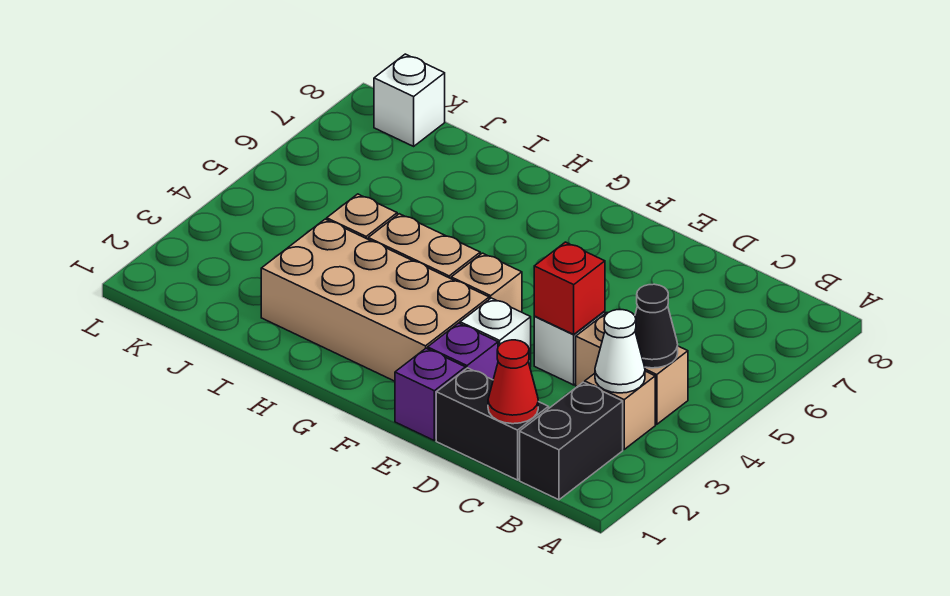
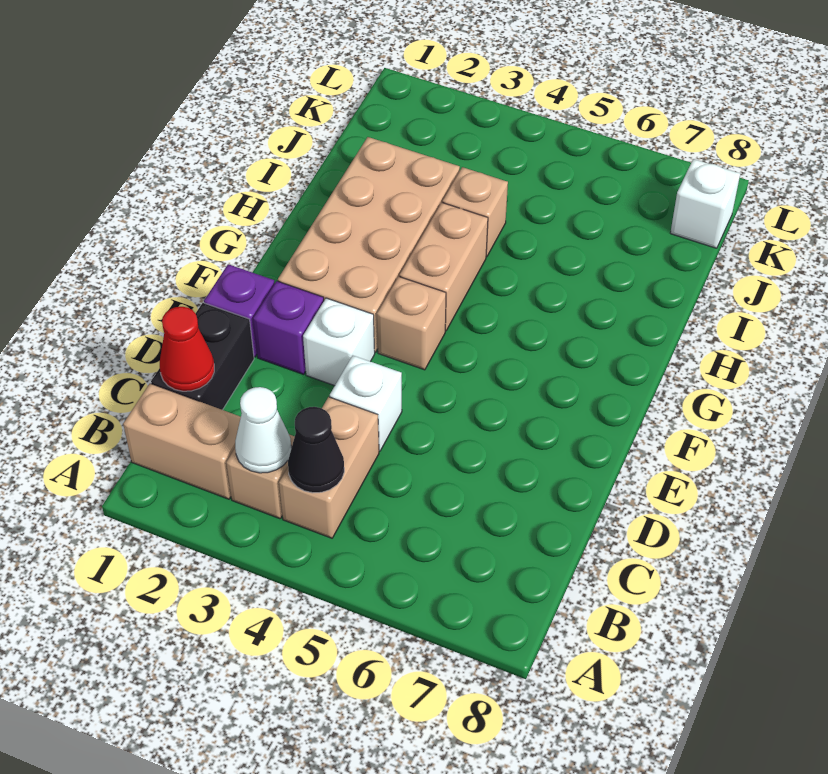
black brick B1:B2 level 1 -> tan brick B1:B2 level 1
red brick D4 level 2 -> none

